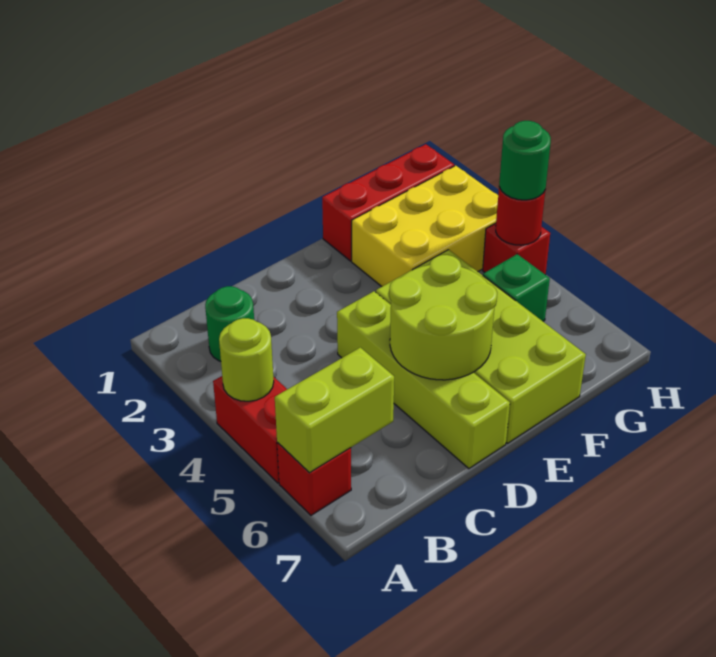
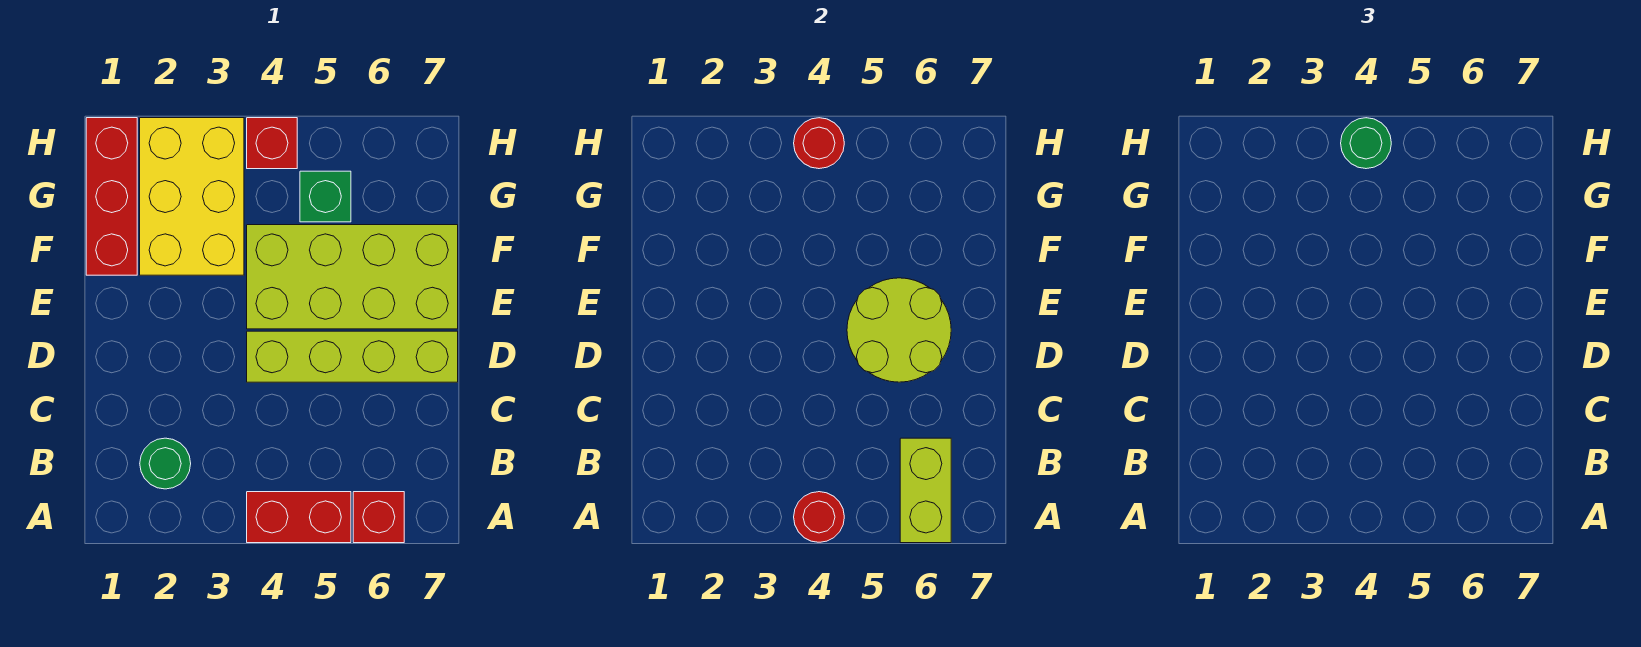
lime round brick A4 level 2 -> red round brick A4 level 2

